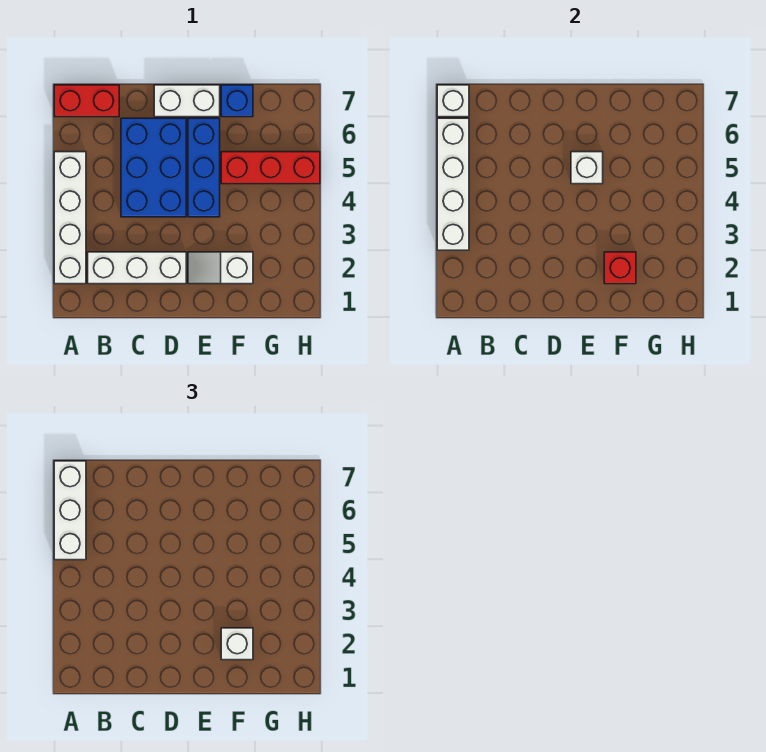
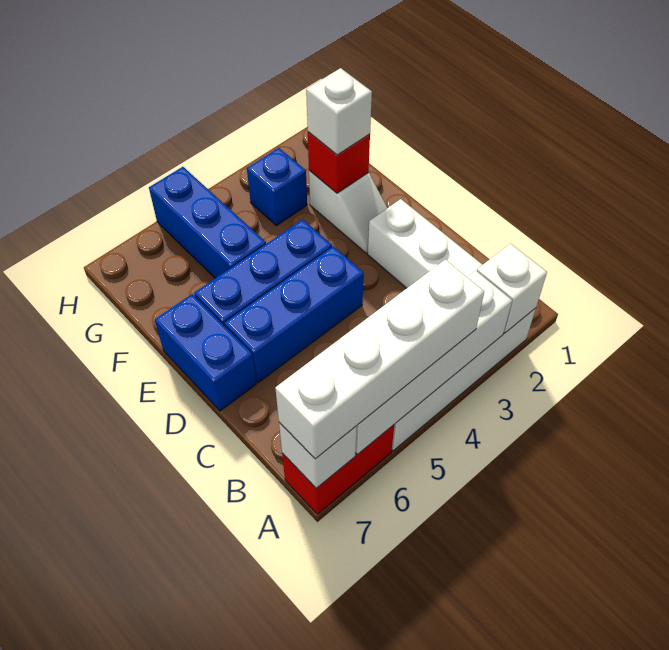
white brick A5:A7 level 3 -> white brick A4:A7 level 3
red brick A7:B7 level 1 -> red brick A6:A7 level 1
blue brick C4:D6 level 1 -> blue brick D4:D6 level 1
white brick D7:E7 level 1 -> blue brick D7:E7 level 1
white brick E5 level 2 -> white brick A2 level 2
red brick F5:H5 level 1 -> blue brick F5:H5 level 1
blue brick F7 level 1 -> blue brick G3 level 1

